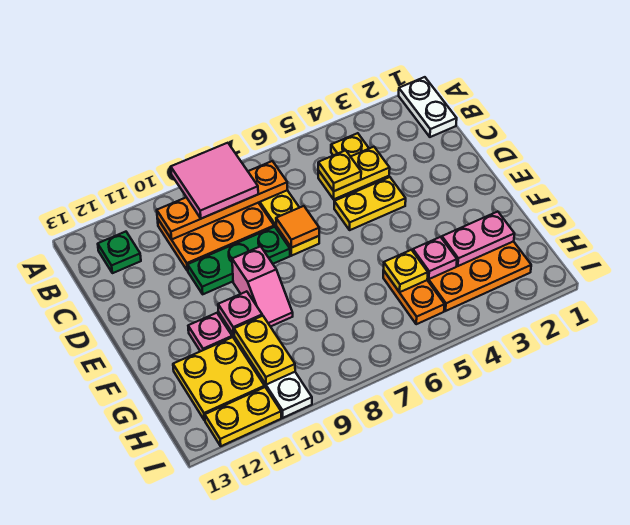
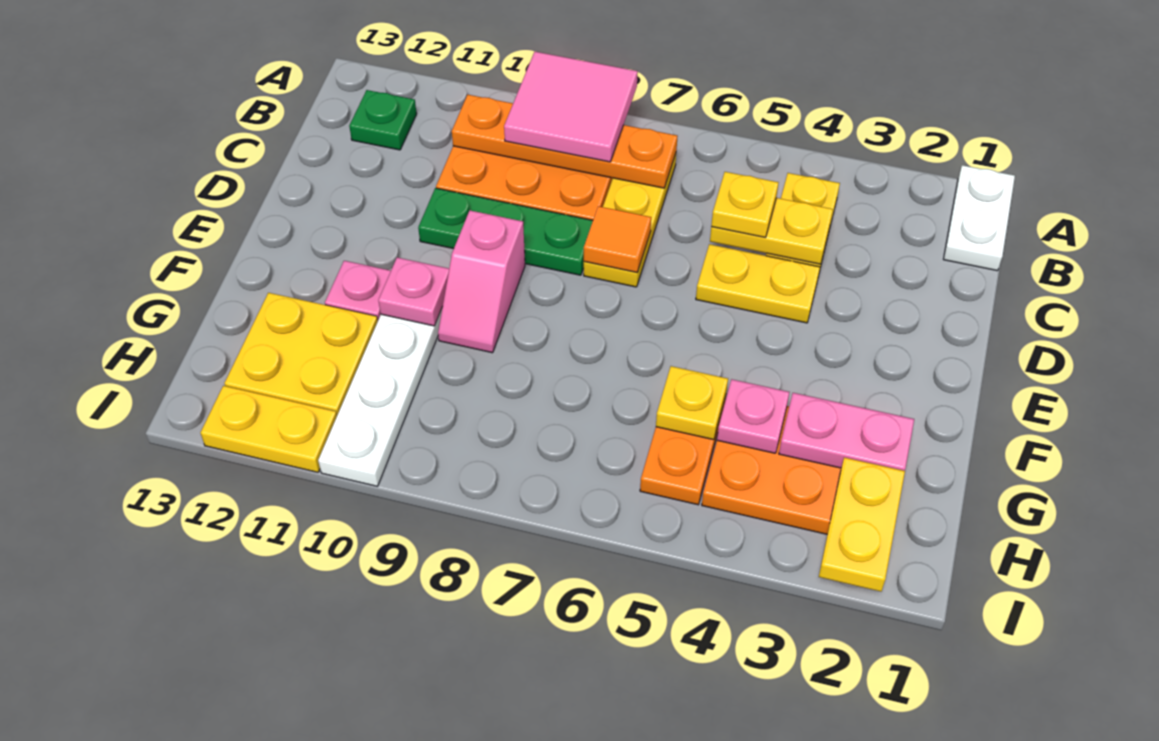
yellow plate G10:H10 level 2 -> yellow plate H2:I2 level 2

